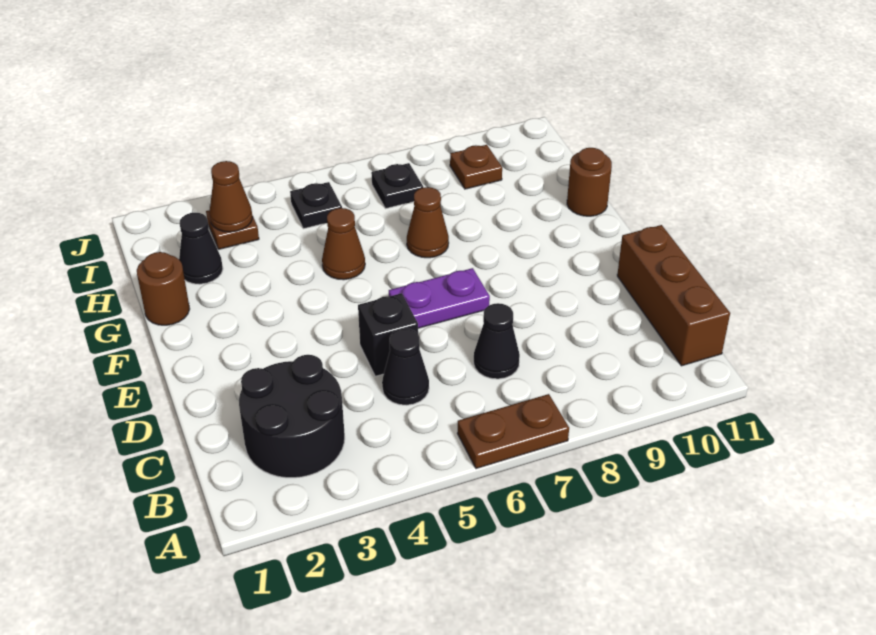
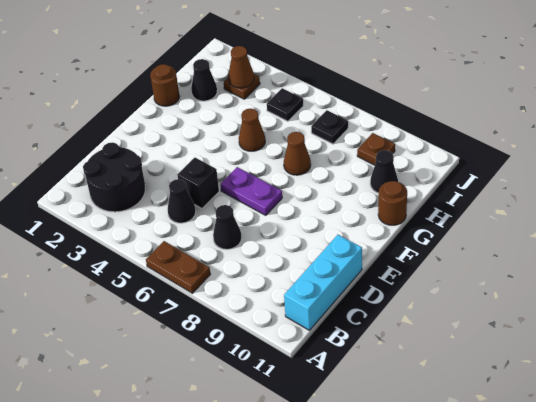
brown brick B11:D11 level 1 -> cyan brick B11:D11 level 1
none -> black cone H10 level 1

